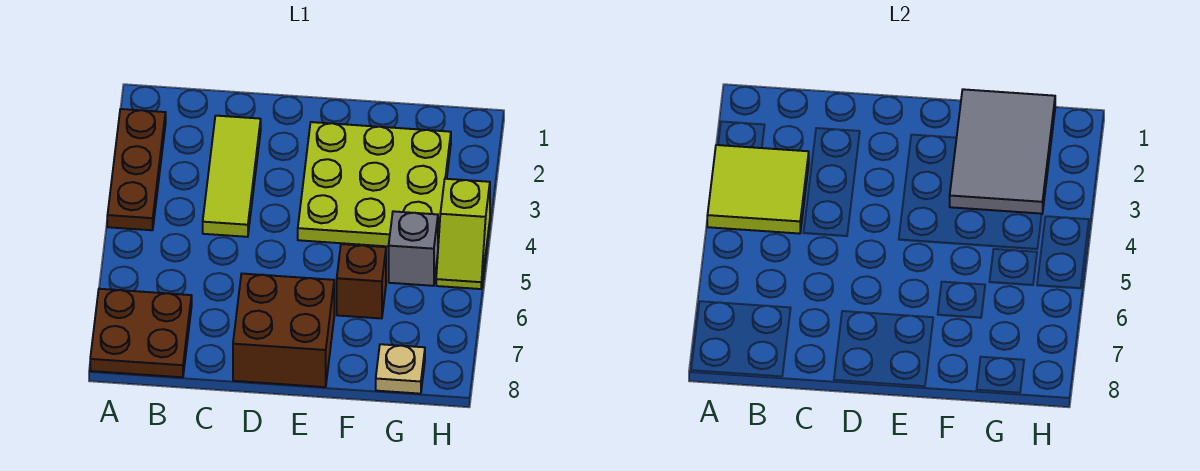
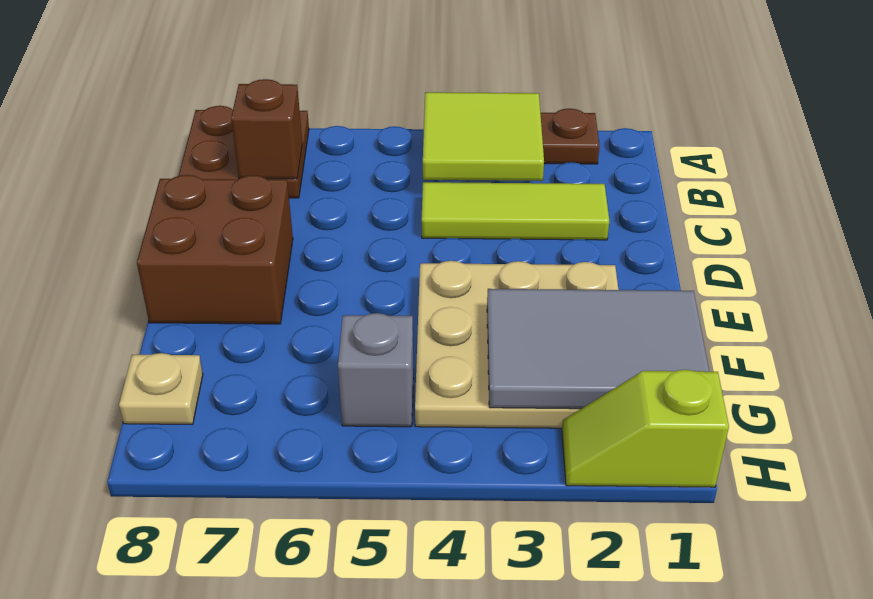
lime plate E2:G4 level 1 -> tan plate E2:G4 level 1
brown brick F6 level 1 -> brown brick B7 level 2
lime slope H4:H5 level 1 top 4 -> lime slope H1:H2 level 1 top 1

